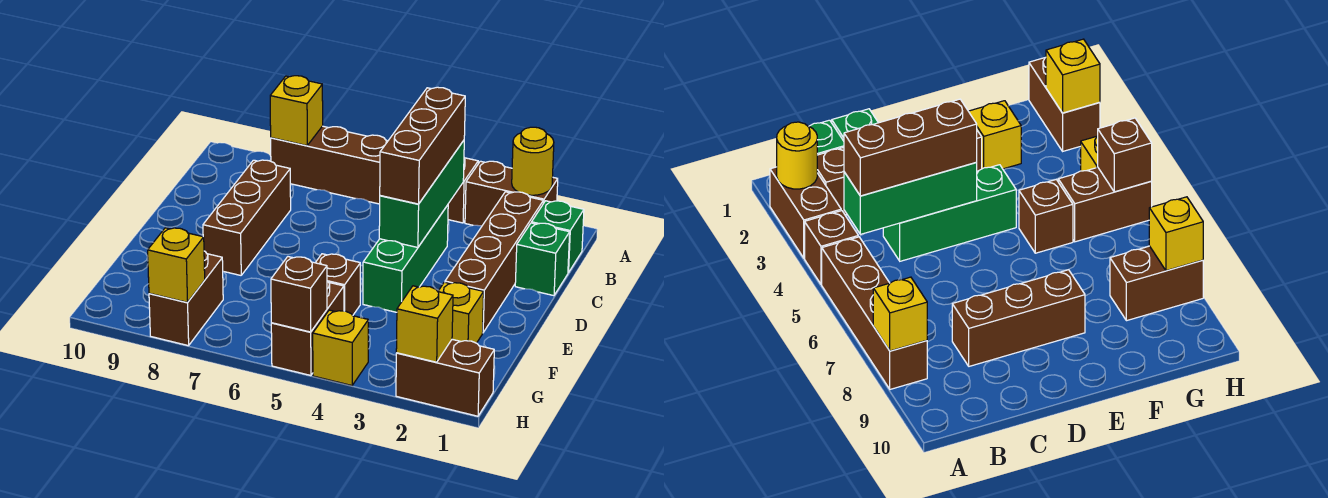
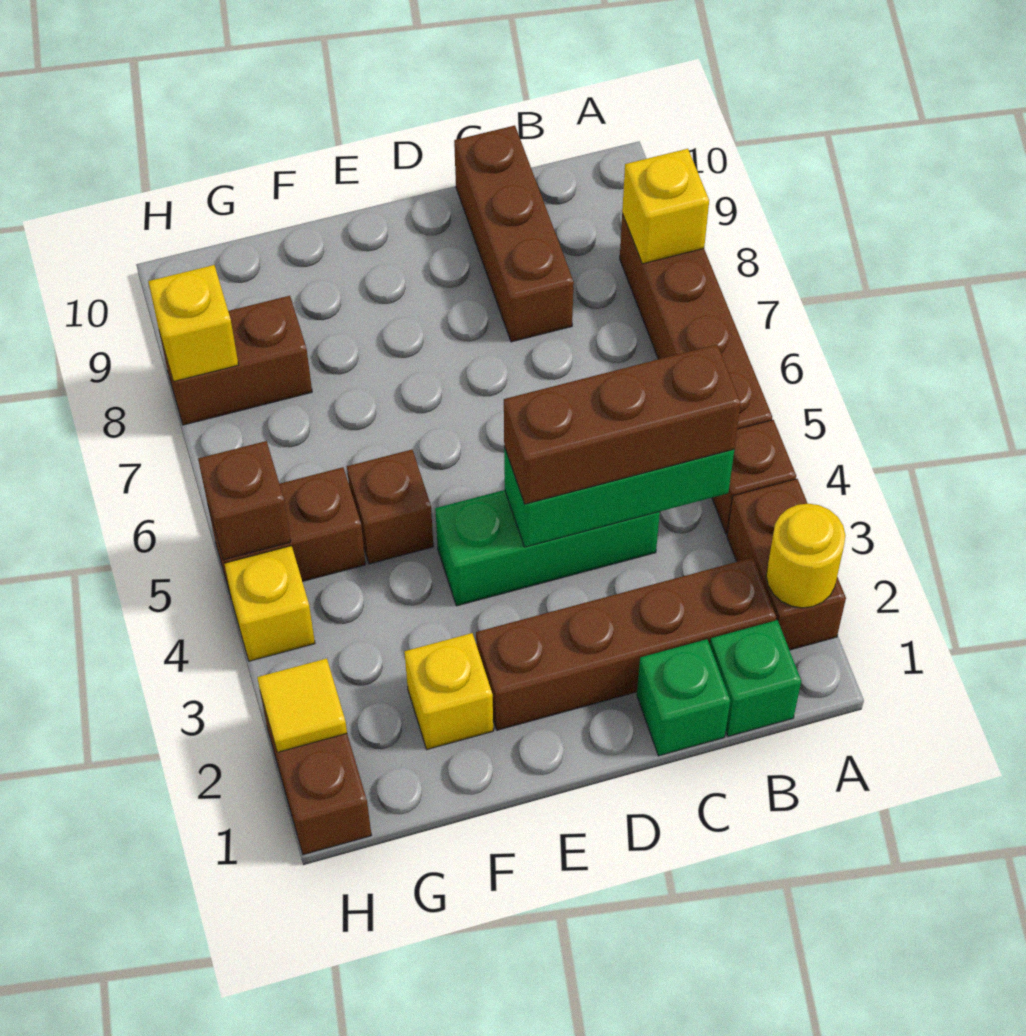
brown brick C8:E8 level 1 -> brown brick C8:C10 level 1
yellow brick H2 level 2 -> yellow tile H2 level 2

